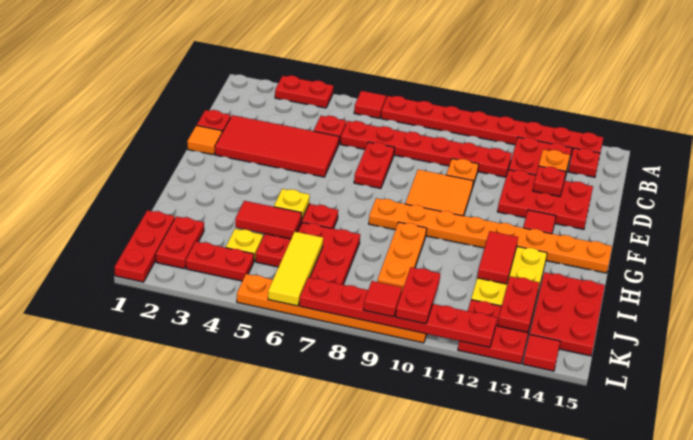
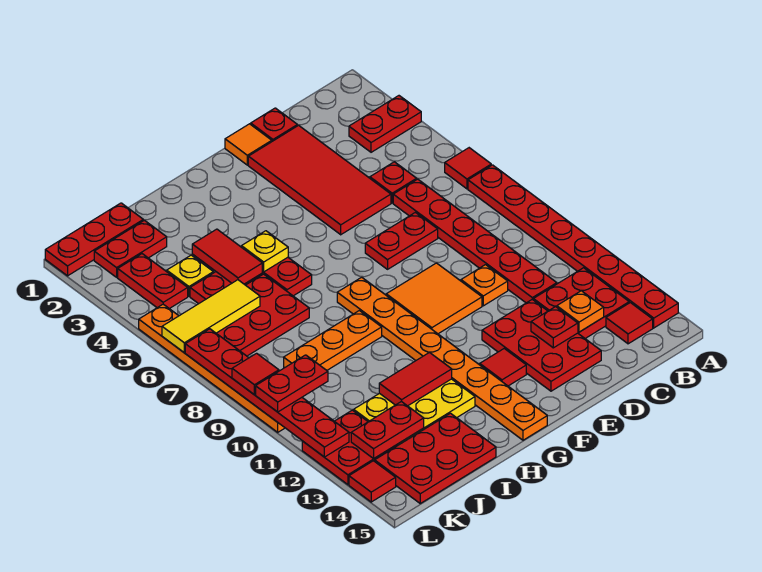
red plate A3:A4 level 1 -> red plate A3:B3 level 1
red plate B14 level 1 -> red tile B14 level 1

